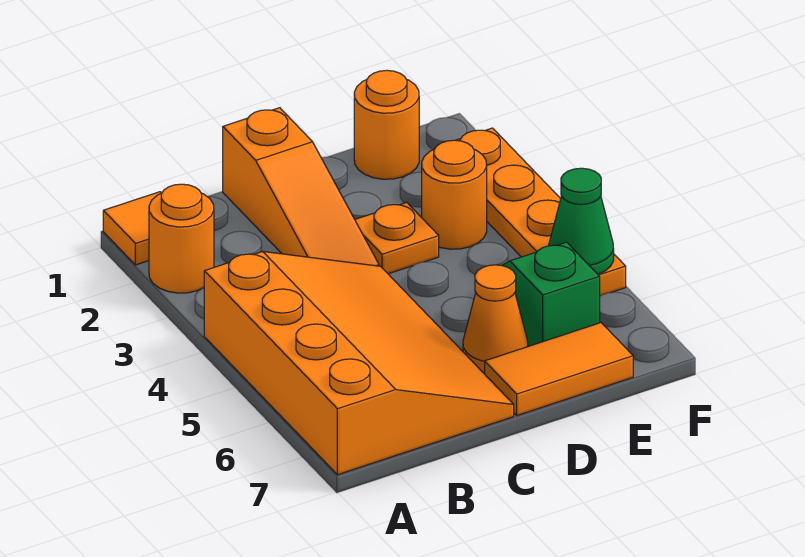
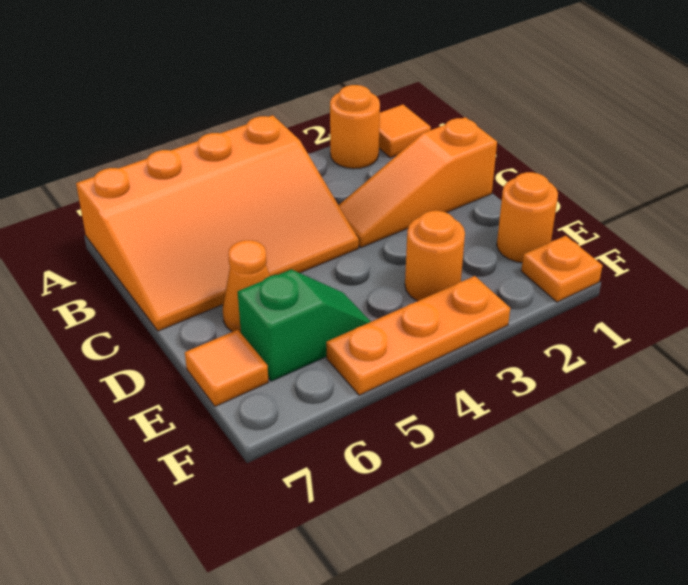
orange plate D3 level 1 -> orange plate F1 level 1
orange tile D7:E7 level 1 -> orange tile E7 level 1
orange plate F2:F5 level 1 -> orange plate F3:F5 level 1
green cone F5 level 2 -> none

